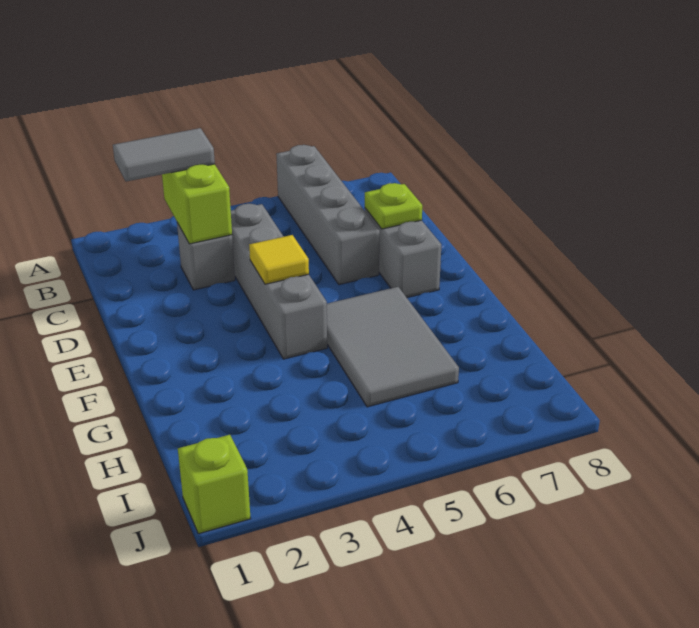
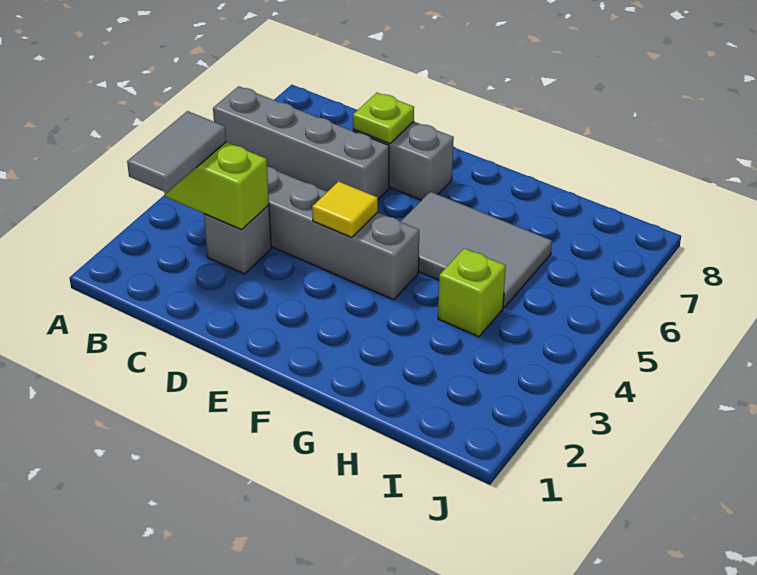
lime brick J1 level 1 -> lime brick H4 level 1

